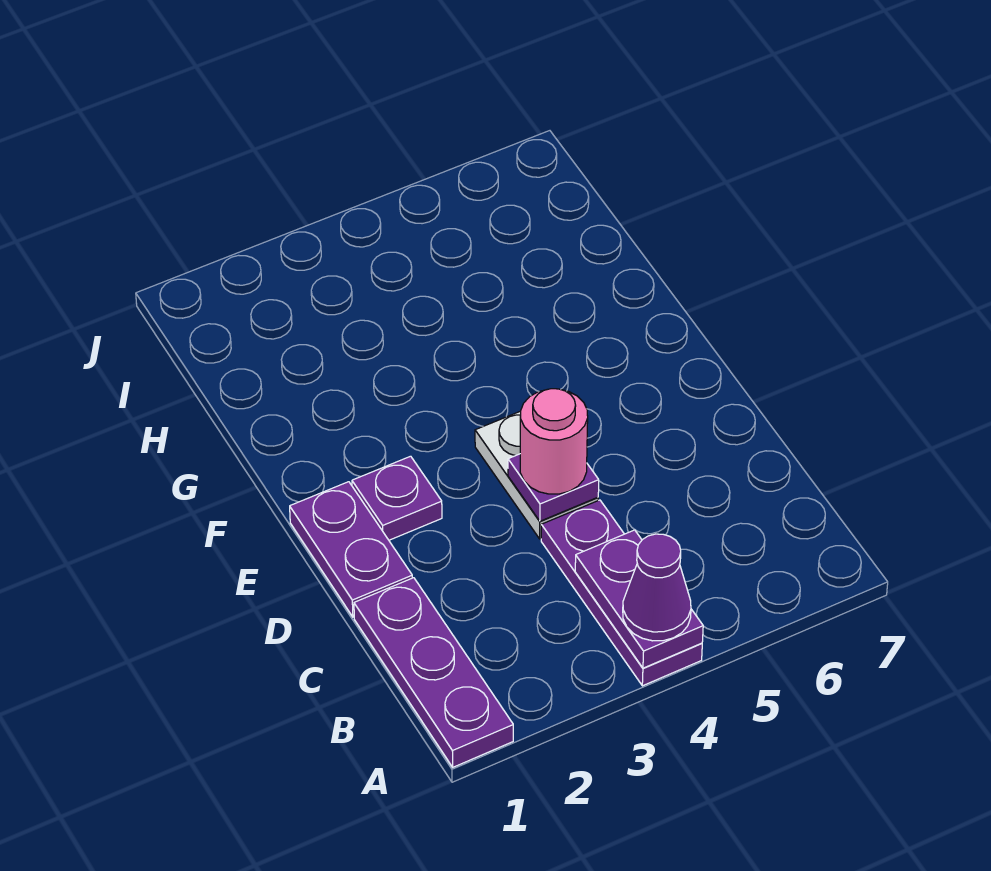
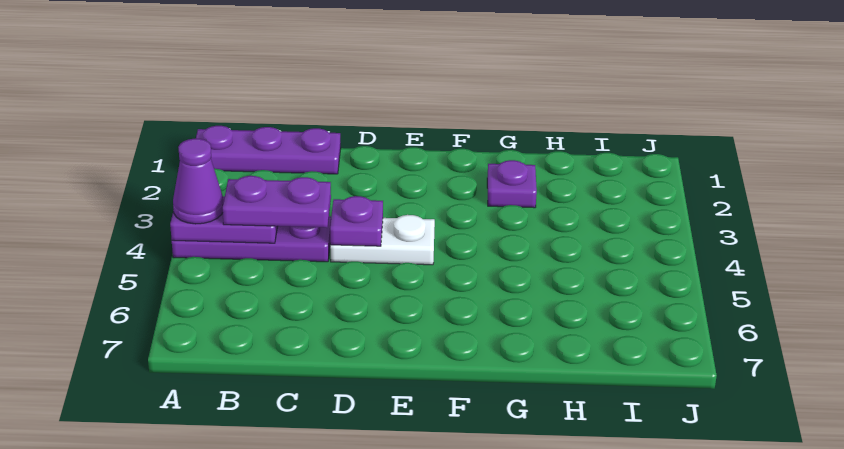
purple plate D1:E1 level 1 -> purple plate B4:C4 level 3
pink round brick D4 level 3 -> none
purple plate E2 level 1 -> purple plate G2 level 1

